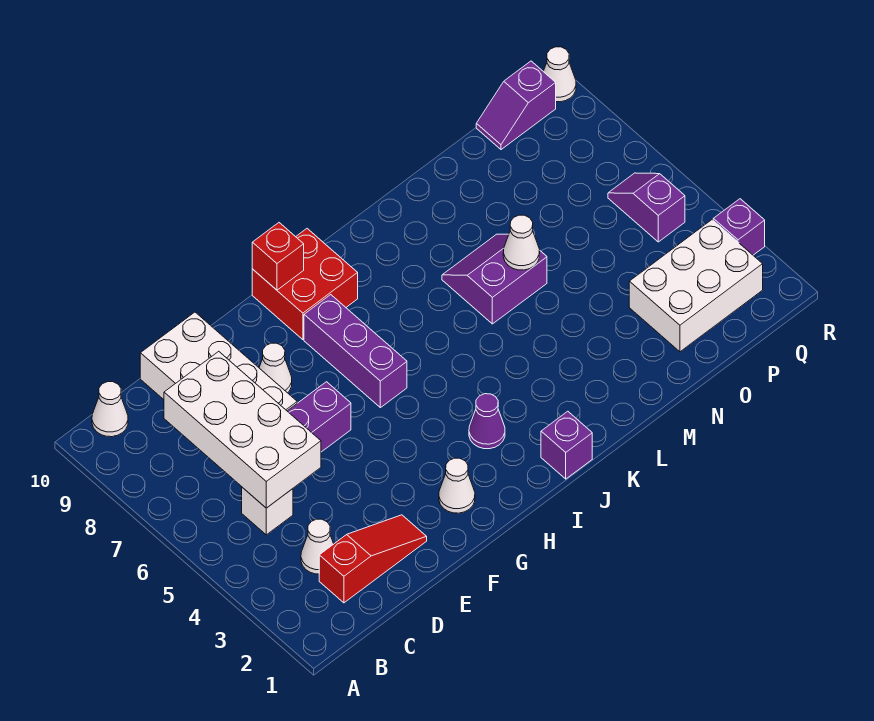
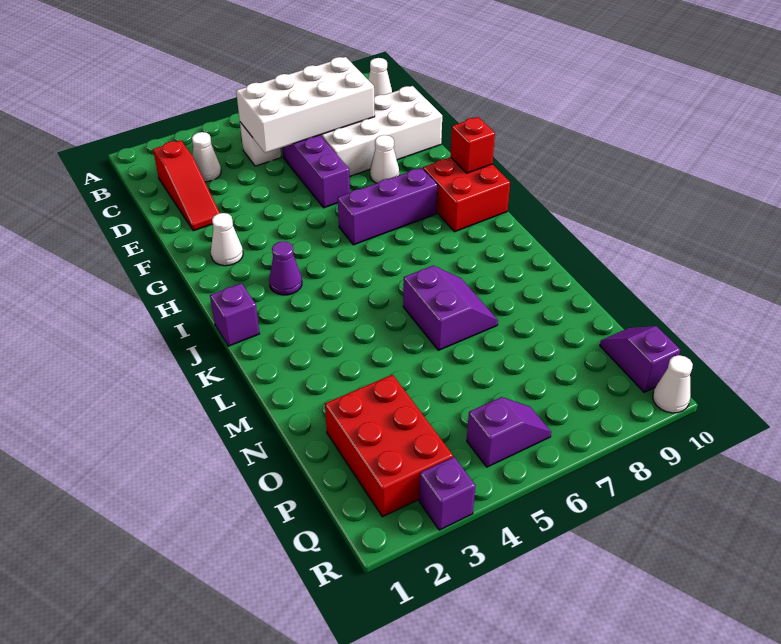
white cone M6 level 2 -> none
white brick O2:Q3 level 1 -> red brick O2:Q3 level 1

